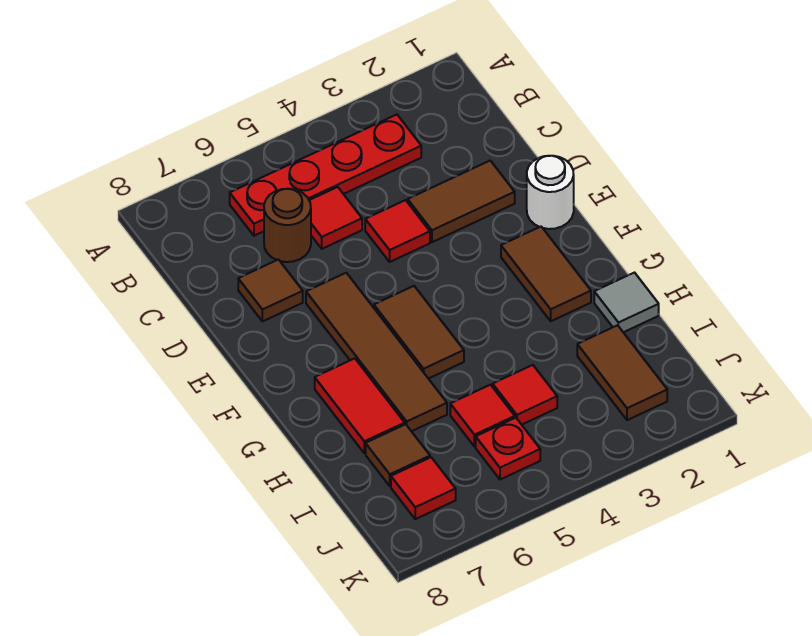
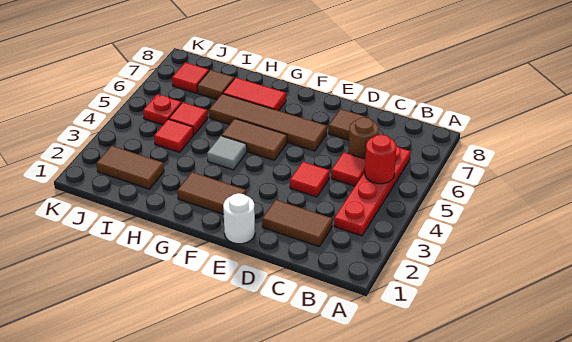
none -> red round brick B5 level 2
brown tile D2:D3 level 1 -> brown tile C2:D2 level 1
grey tile H1 level 1 -> grey tile G4 level 1

